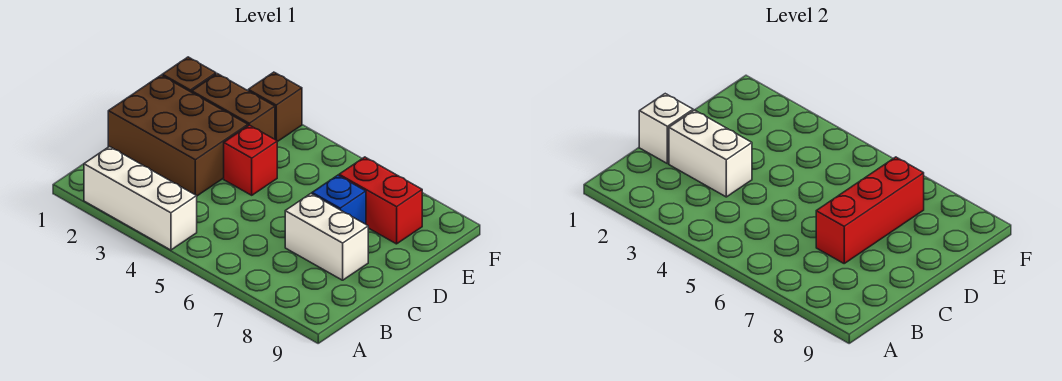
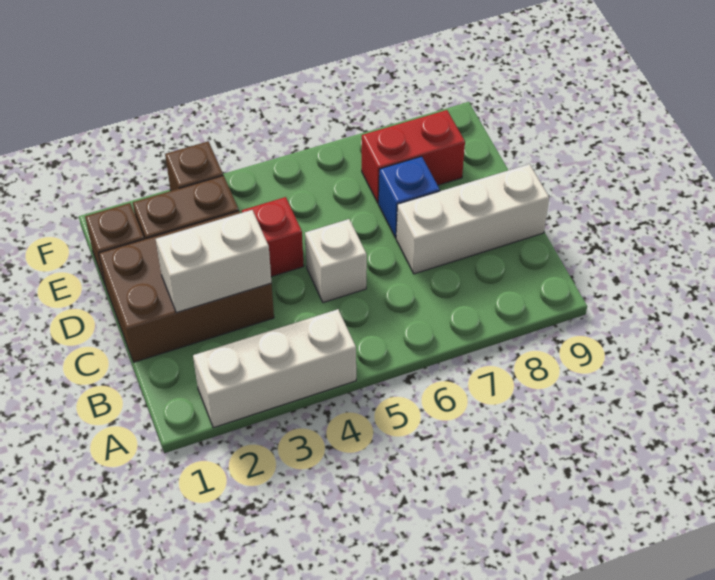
white brick C1 level 2 -> white brick C5 level 1
white brick C7:C8 level 1 -> white brick C7:C9 level 1
red brick C7:E7 level 2 -> none

